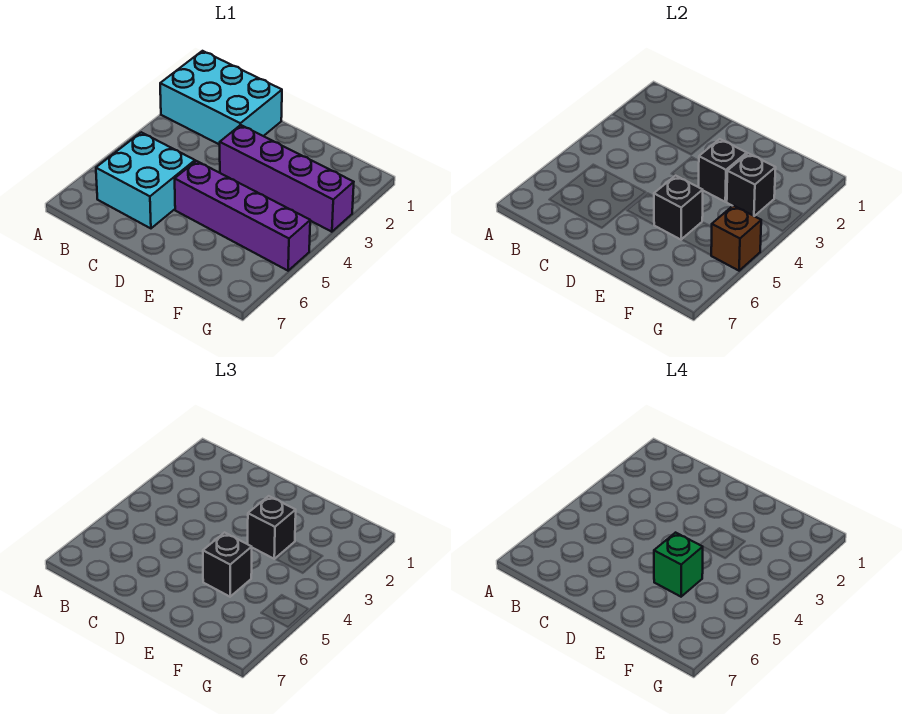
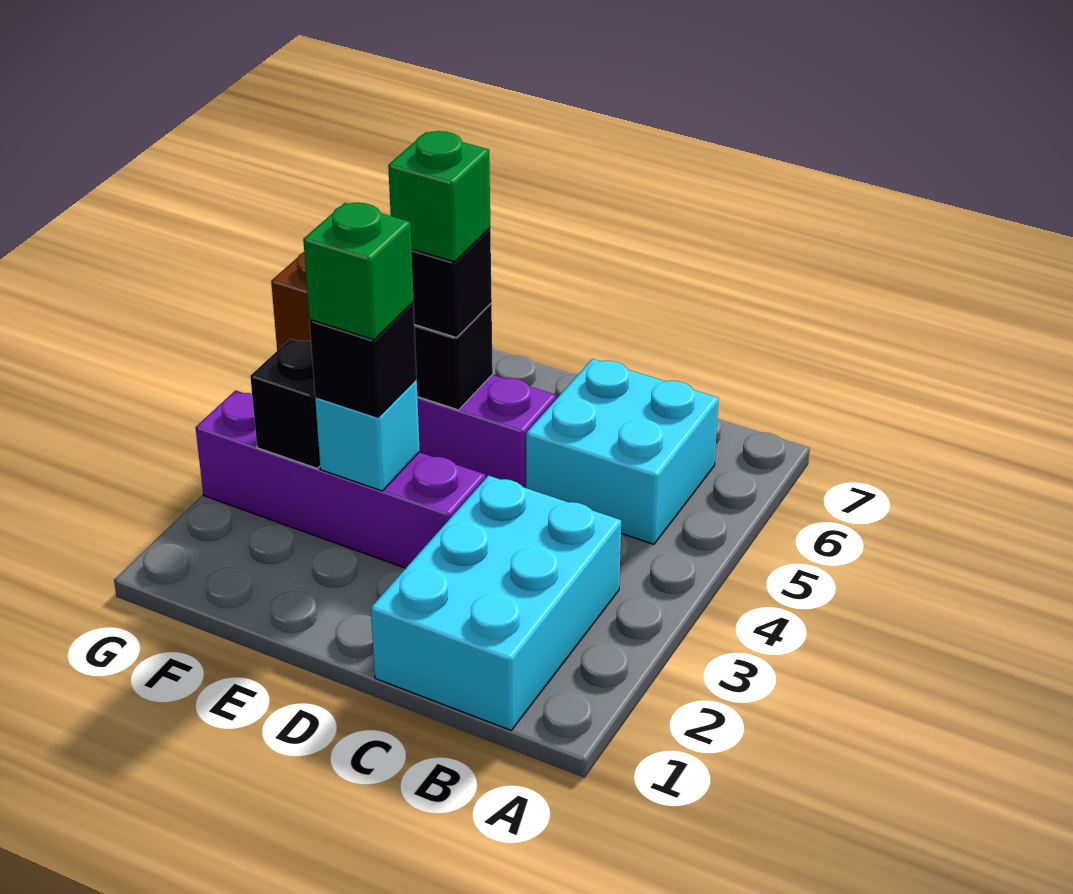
cyan brick A1:C2 level 1 -> cyan brick B1:C3 level 1
black brick E3 level 2 -> cyan brick E3 level 2
none -> green brick E3 level 4

